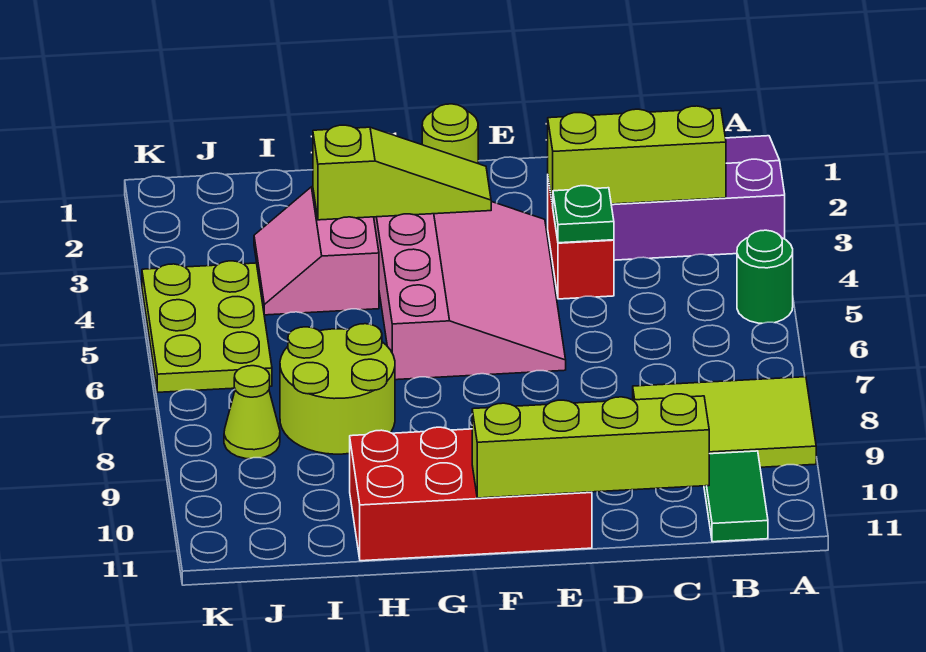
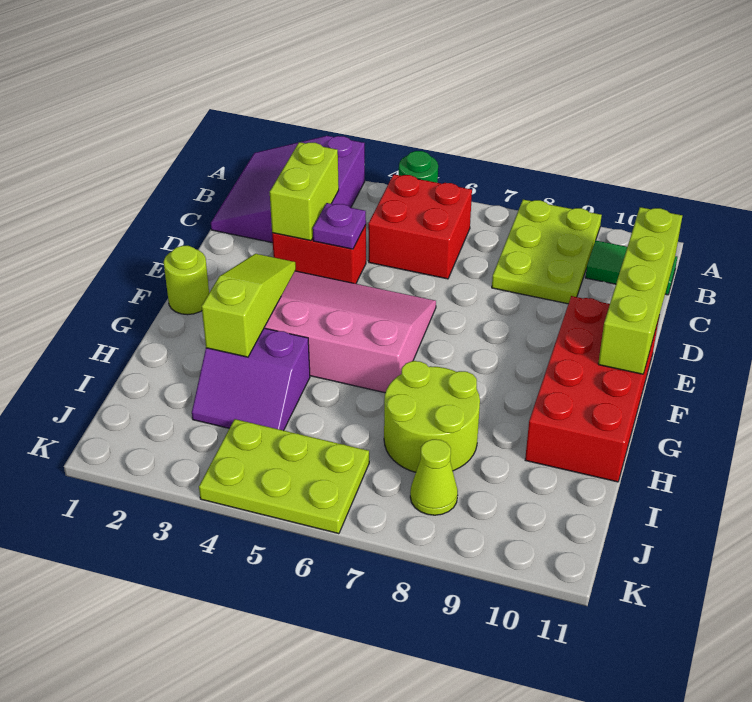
lime tile A8:C9 level 1 -> lime plate A8:C9 level 1
lime brick B3:D3 level 2 -> lime brick C3:D3 level 2
none -> red brick B5:C6 level 1
green plate D4 level 2 -> purple plate D4 level 2
pink slope H3:I4 level 1 top H -> purple slope H3:I4 level 1 top H

